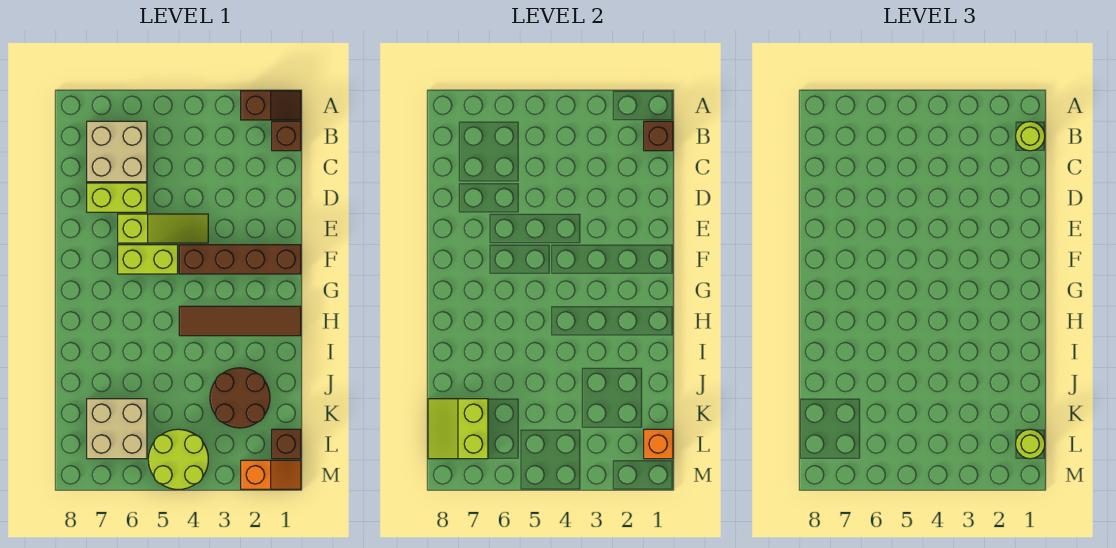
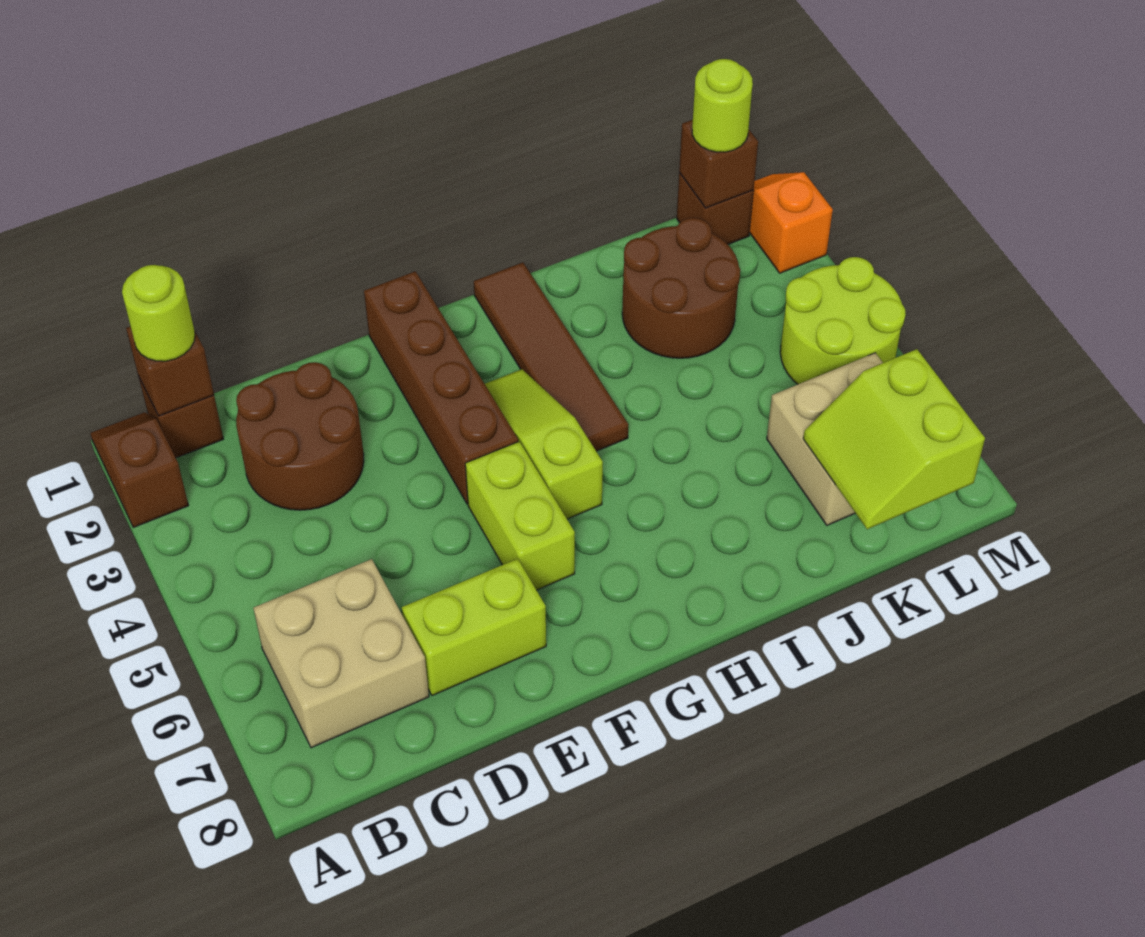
none -> brown round brick C2:D3 level 1
lime brick D6:D7 level 1 -> lime brick D7:E7 level 1
lime slope E4:E6 level 1 top 6 -> lime slope G3:G5 level 1 top 5
lime slope K7:L8 level 2 top 7 -> lime slope K7:L8 level 2 top L
orange brick L1 level 2 -> brown brick L1 level 2

